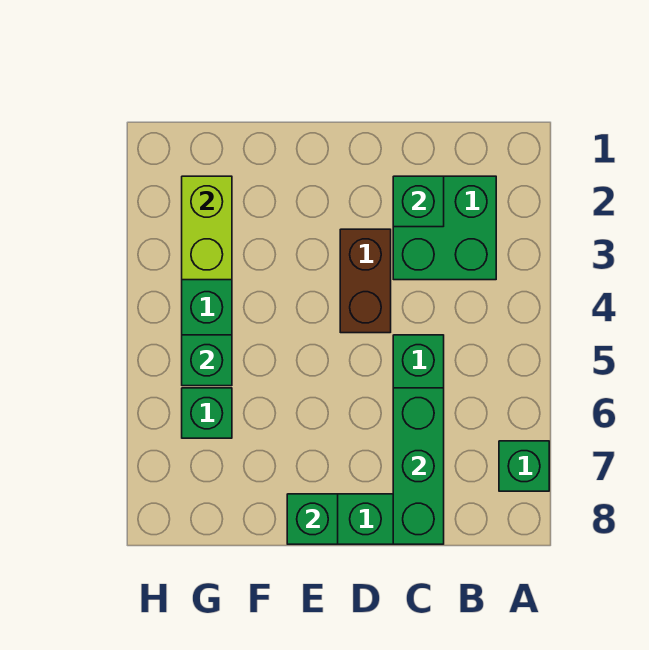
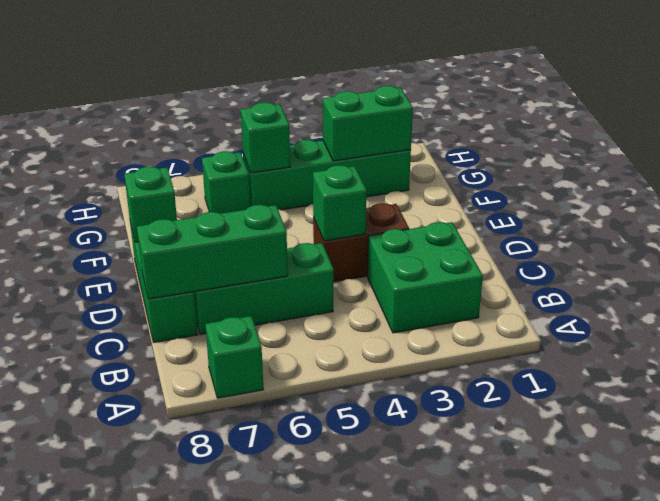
green brick C2 level 2 -> green brick D4 level 2
lime brick G2:G3 level 2 -> green brick G2:G3 level 2

